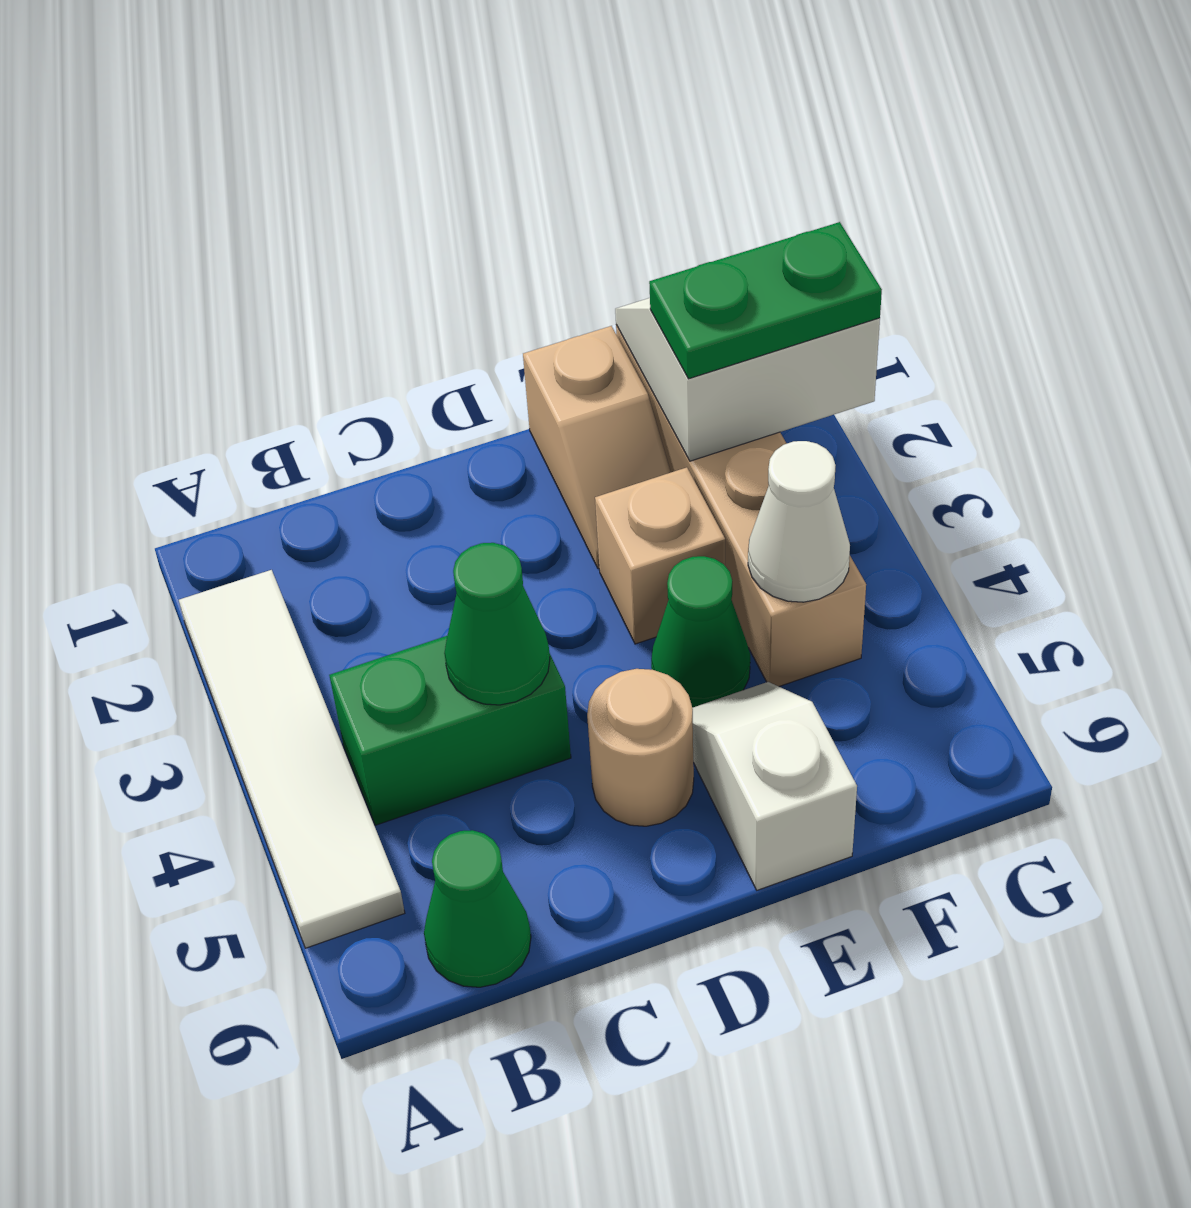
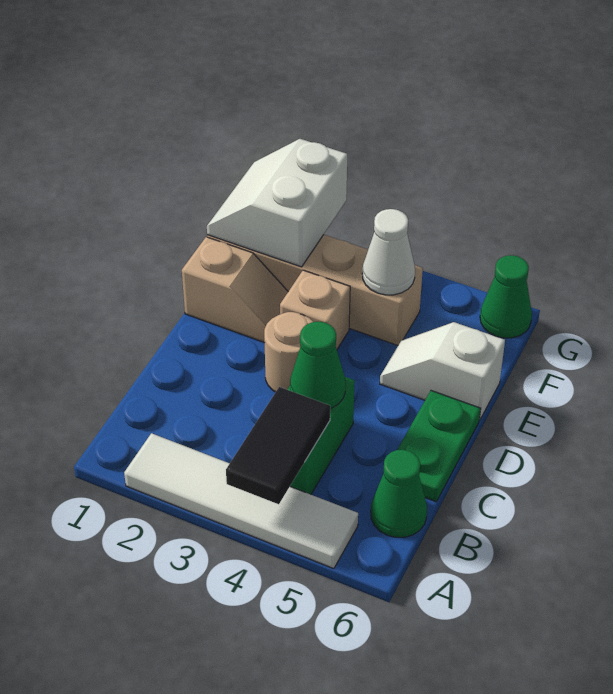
none -> black tile A4:B4 level 2
tan round brick D5 level 1 -> tan round brick D3 level 1
green cone E4 level 1 -> green cone G6 level 1
green plate F2:G2 level 3 -> green plate C6:D6 level 1

